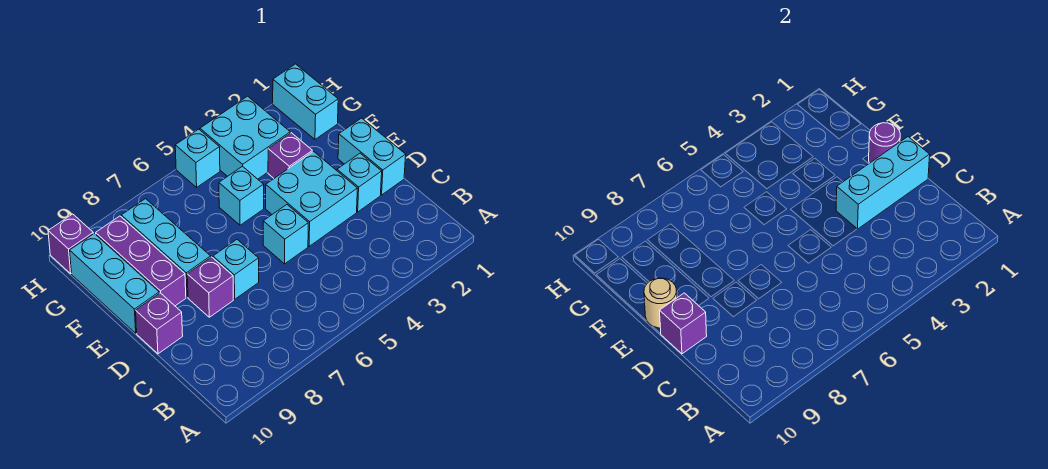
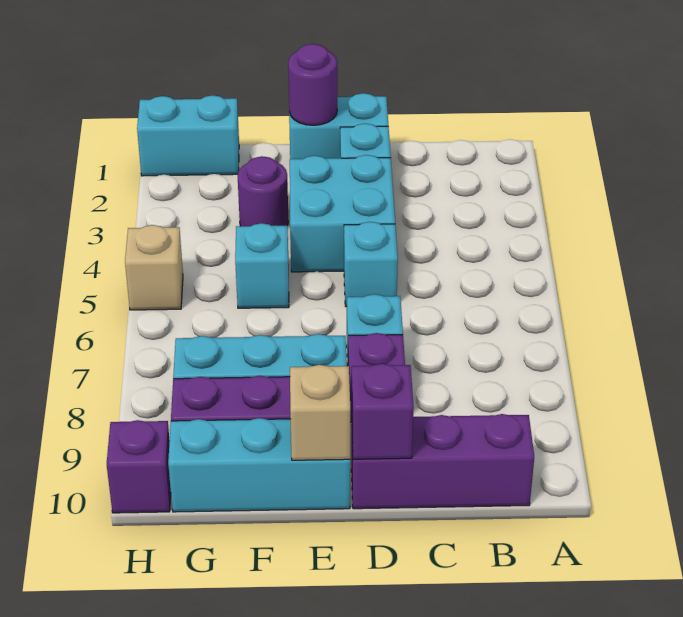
cyan brick D1:D3 level 2 -> none
purple brick D10 level 1 -> purple brick B10:D10 level 1
tan round brick E10 level 2 -> tan brick E10 level 2
purple brick F3 level 1 -> purple round brick F3 level 1
cyan brick G3:H4 level 1 -> none
cyan brick H5 level 1 -> tan brick H5 level 1

